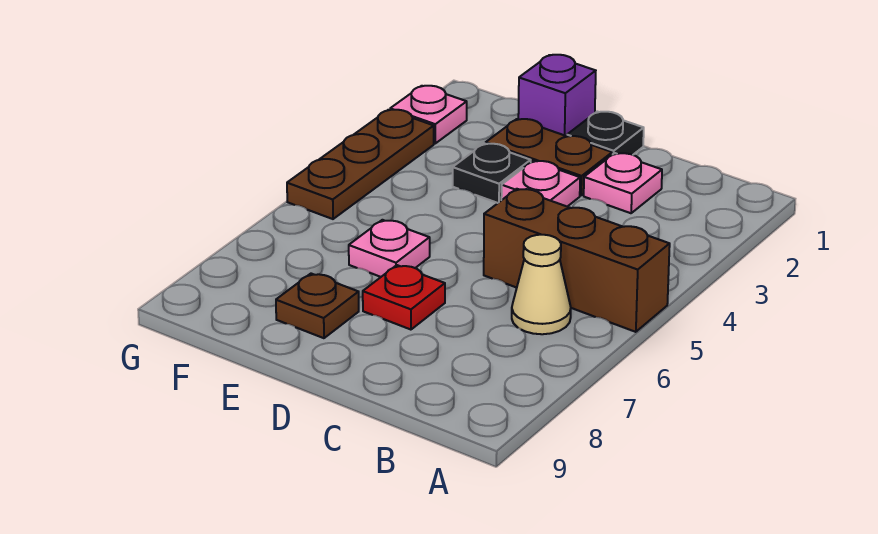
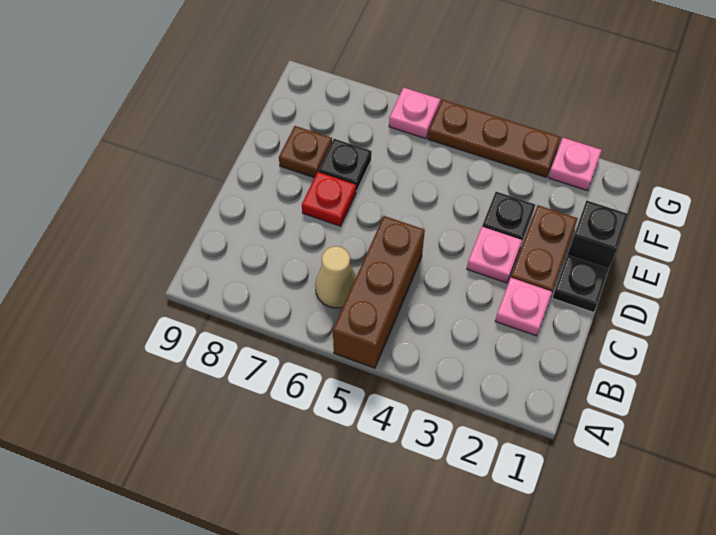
purple brick E1 level 1 -> black brick E1 level 1
pink plate E6 level 1 -> pink plate G6 level 1
none -> black plate E7 level 1

